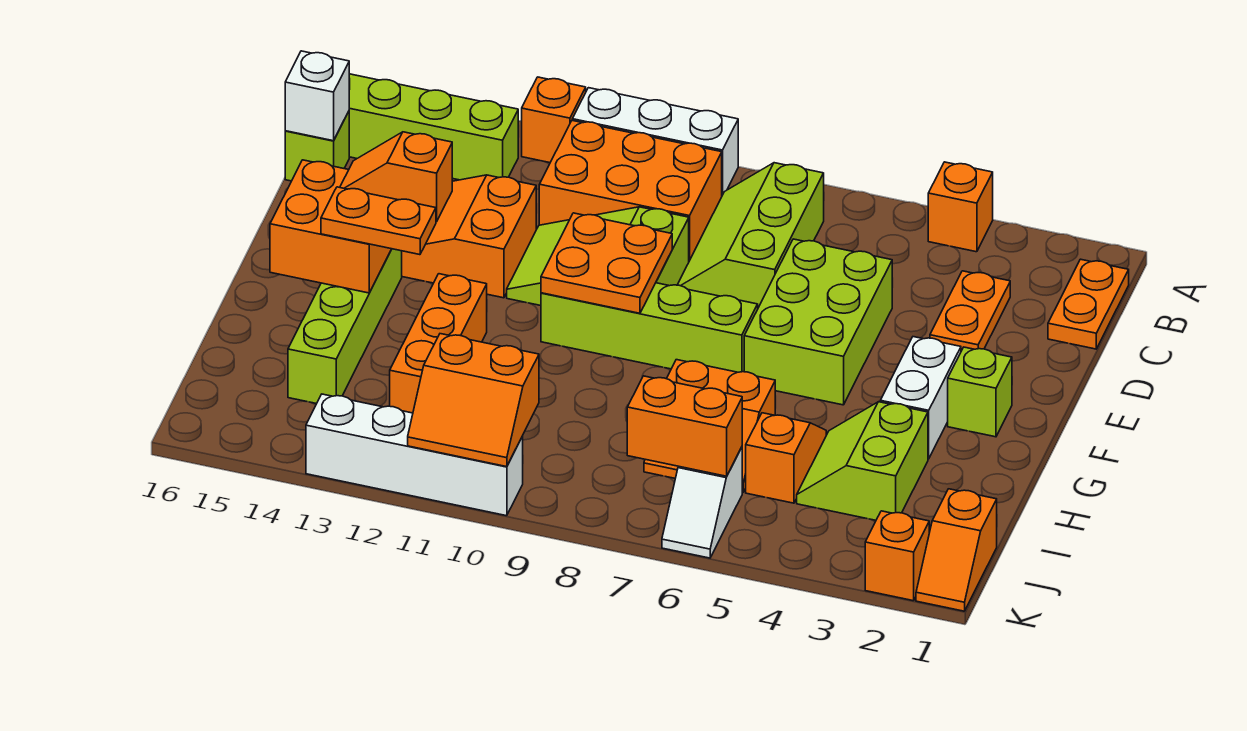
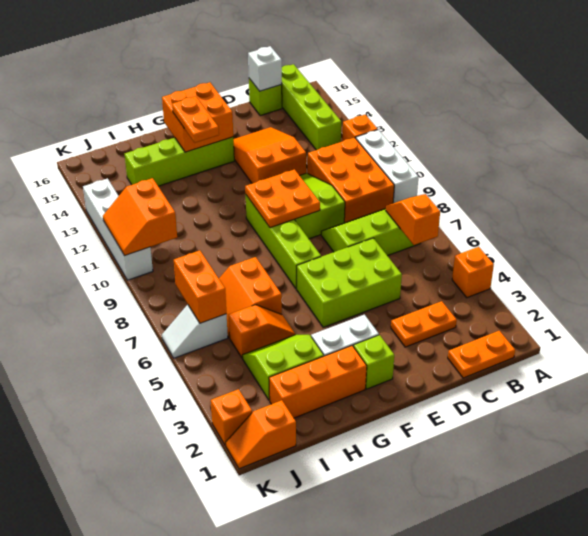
orange slope F13:F14 level 3 top 13 -> orange slope B6:B7 level 2 top 6
orange brick G12:I12 level 1 -> orange brick G2:I2 level 1

